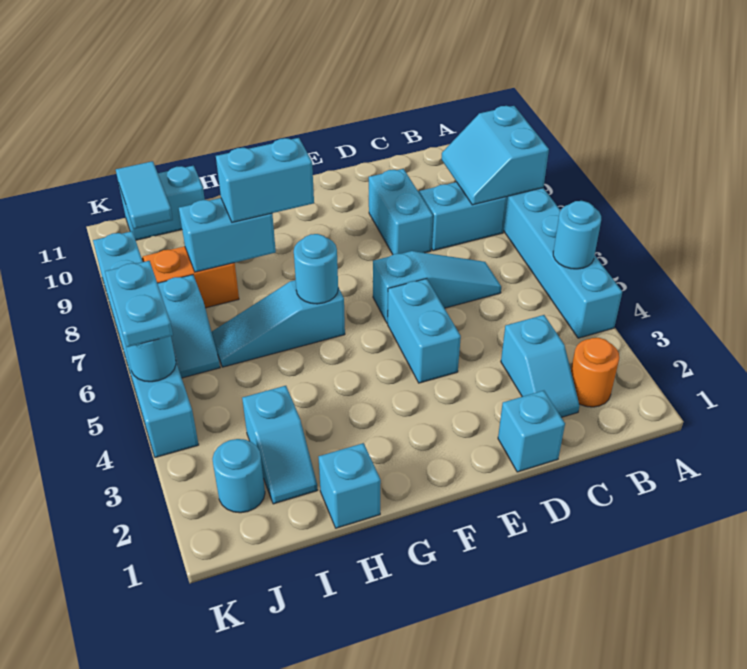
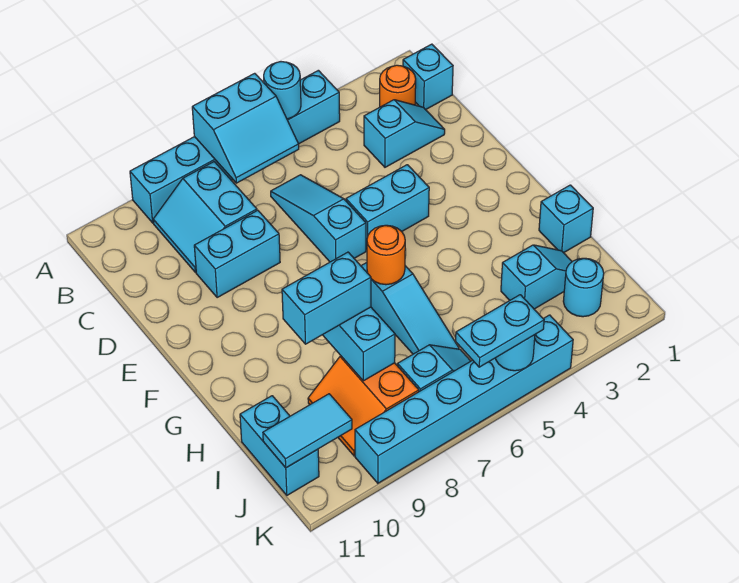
cyan slope A8:B9 level 2 top A -> cyan slope A6:B7 level 2 top A
cyan brick D1 level 1 -> cyan brick B1 level 1
cyan round brick G6 level 2 -> orange round brick G6 level 2
cyan brick G8:H8 level 3 -> cyan brick H8:H9 level 3

